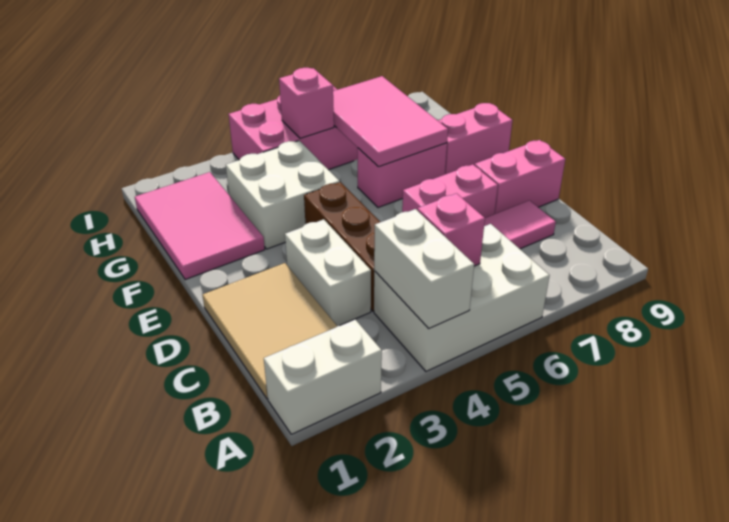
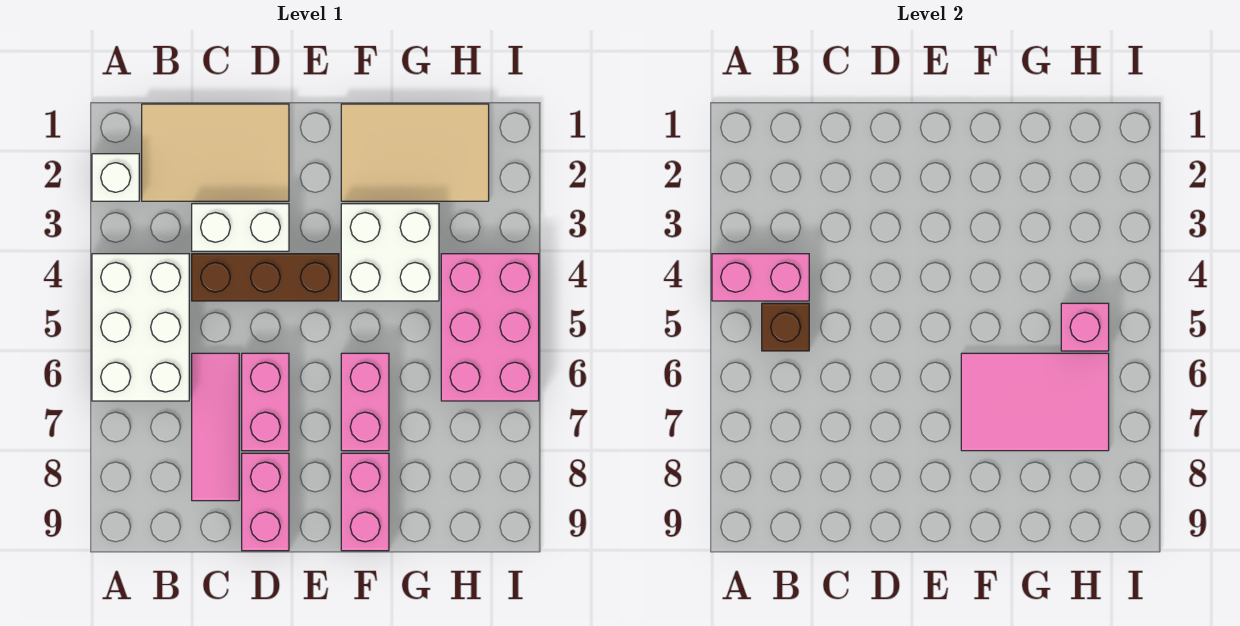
white brick A1:A2 level 1 -> white brick A2 level 1
white brick A4:B4 level 2 -> pink brick A4:B4 level 2
pink brick B5 level 2 -> brown brick B5 level 2
pink tile F1:H2 level 1 -> tan tile F1:H2 level 1

